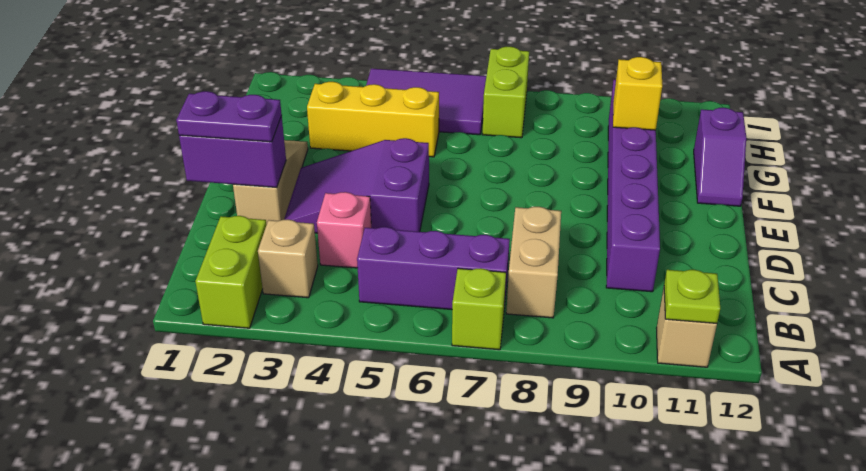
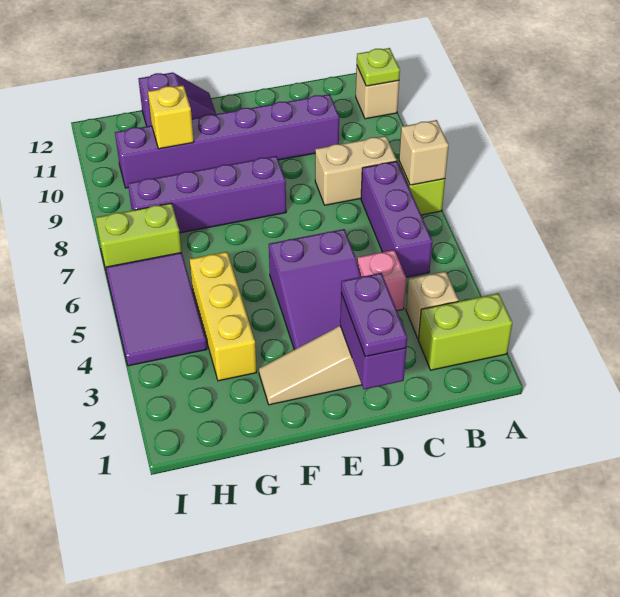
none -> tan brick A7 level 2
none -> purple brick E8:H8 level 1

